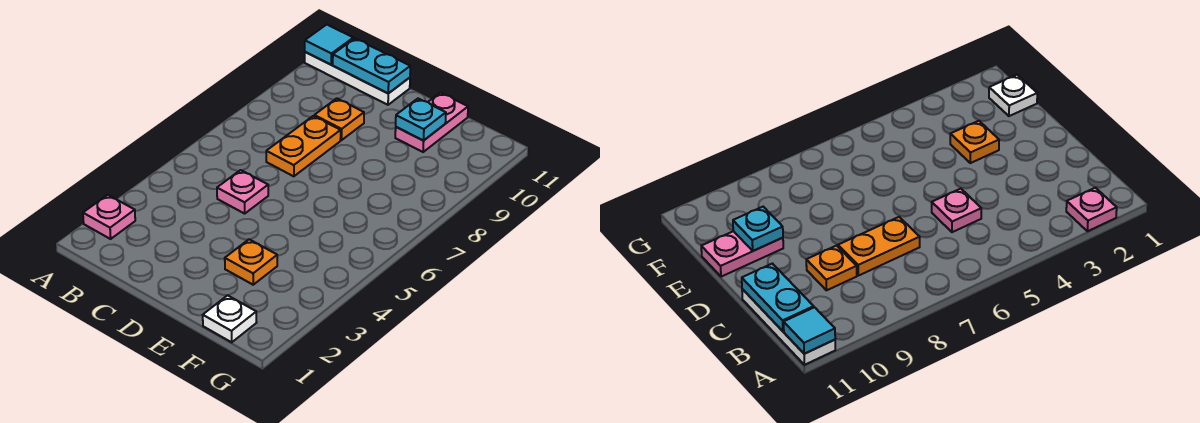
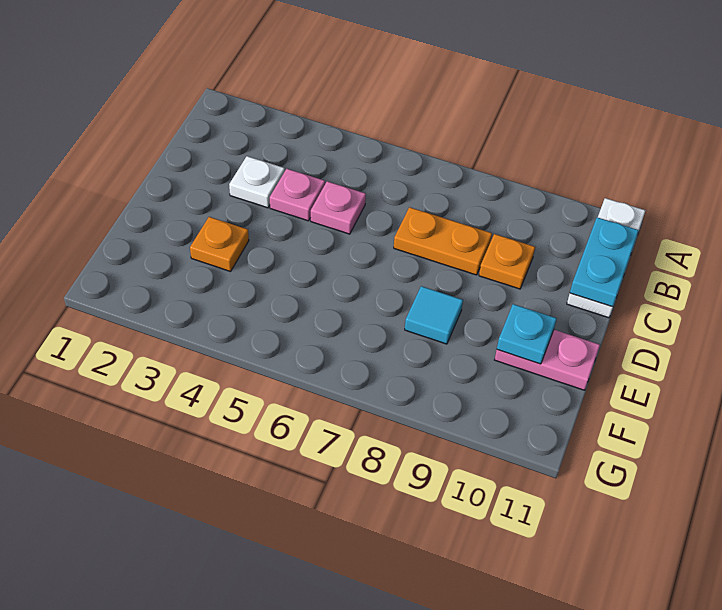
pink plate A2 level 1 -> pink plate C4 level 1
cyan tile A11 level 2 -> cyan tile E8 level 1
white plate F1 level 1 -> white plate C3 level 1

